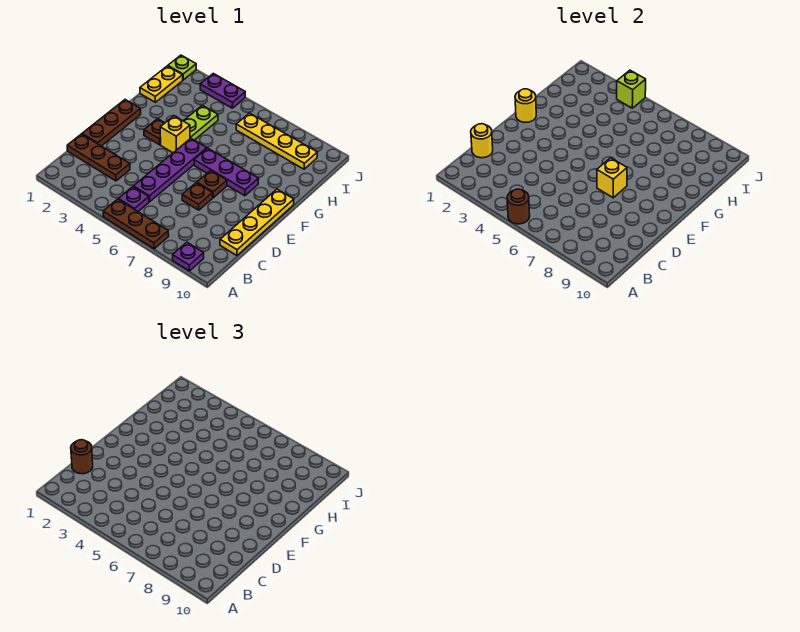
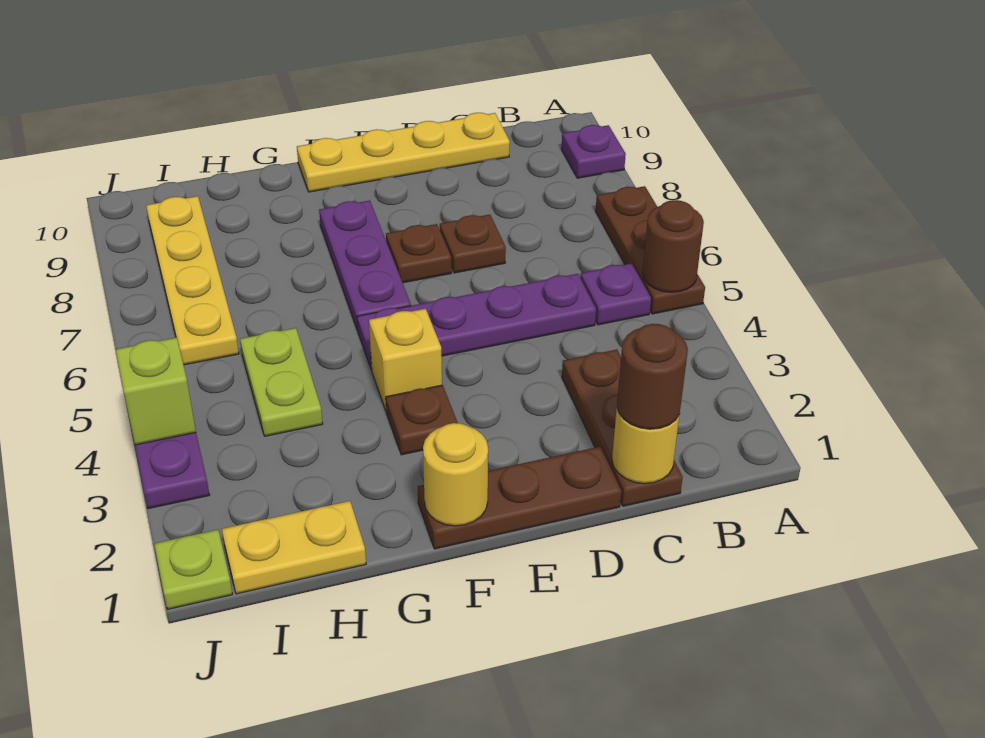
yellow brick E7 level 2 -> none
lime plate G4:H4 level 1 -> lime plate H4:H5 level 1

